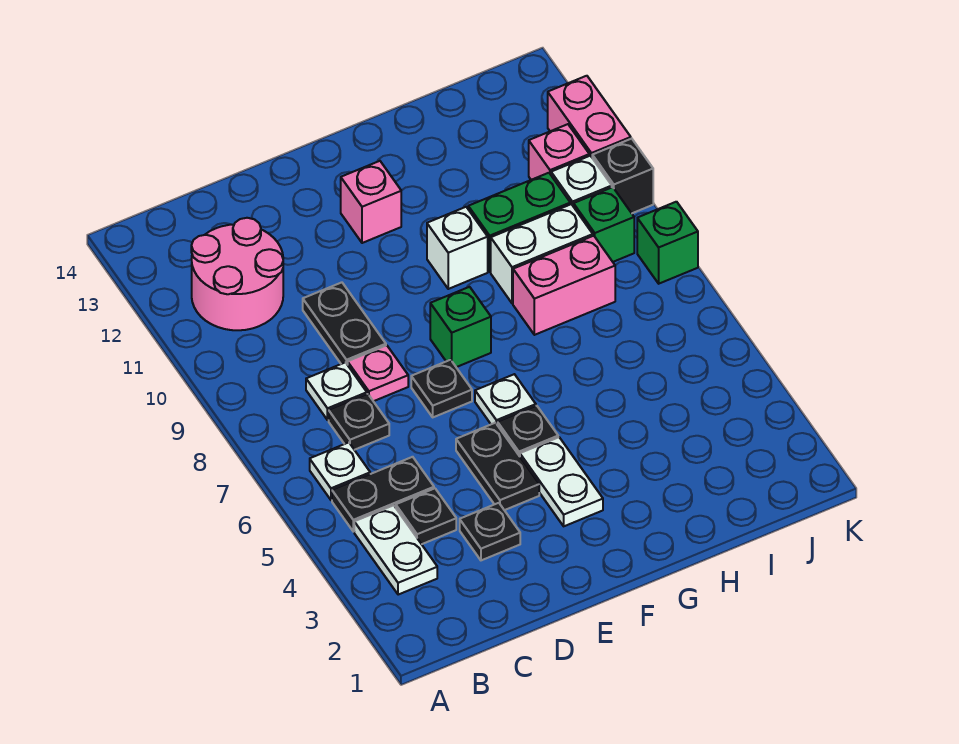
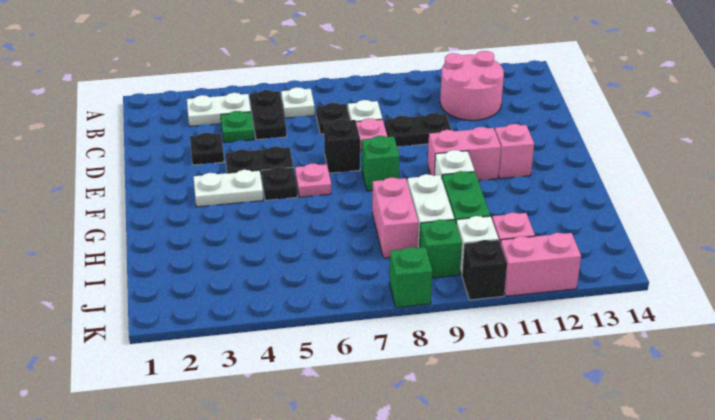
black plate C4 level 1 -> green plate C4 level 1
black plate E7 level 1 -> black brick E7 level 1
white plate F6 level 1 -> pink plate F6 level 1
none -> pink brick F10:F11 level 1

